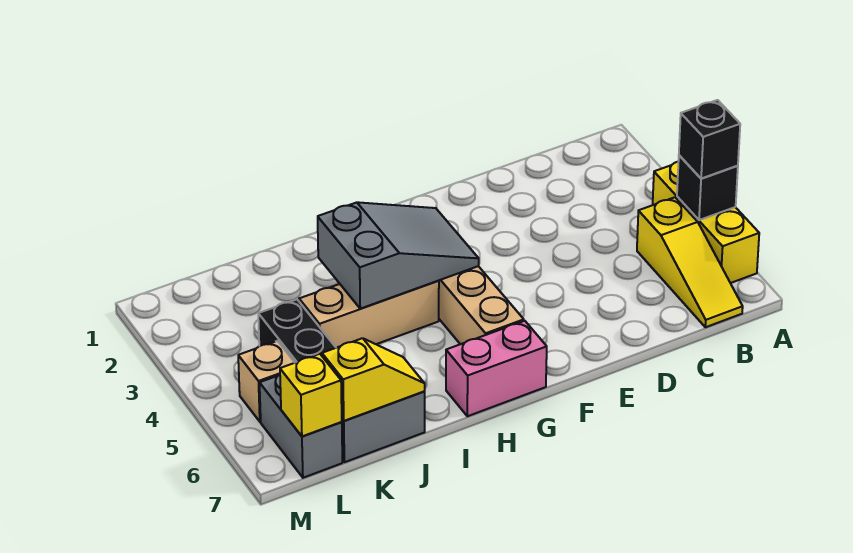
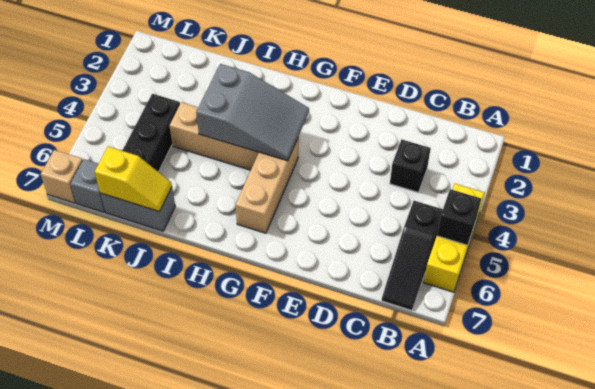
black brick A5 level 3 -> black brick C3 level 1
yellow slope B5:B7 level 1 top 5 -> black slope B5:B7 level 1 top 5
pink brick G7:H7 level 1 -> none
tan brick L5 level 1 -> tan brick M7 level 1
grey brick L6:L7 level 1 -> grey brick L7 level 1
yellow brick L7 level 2 -> none

